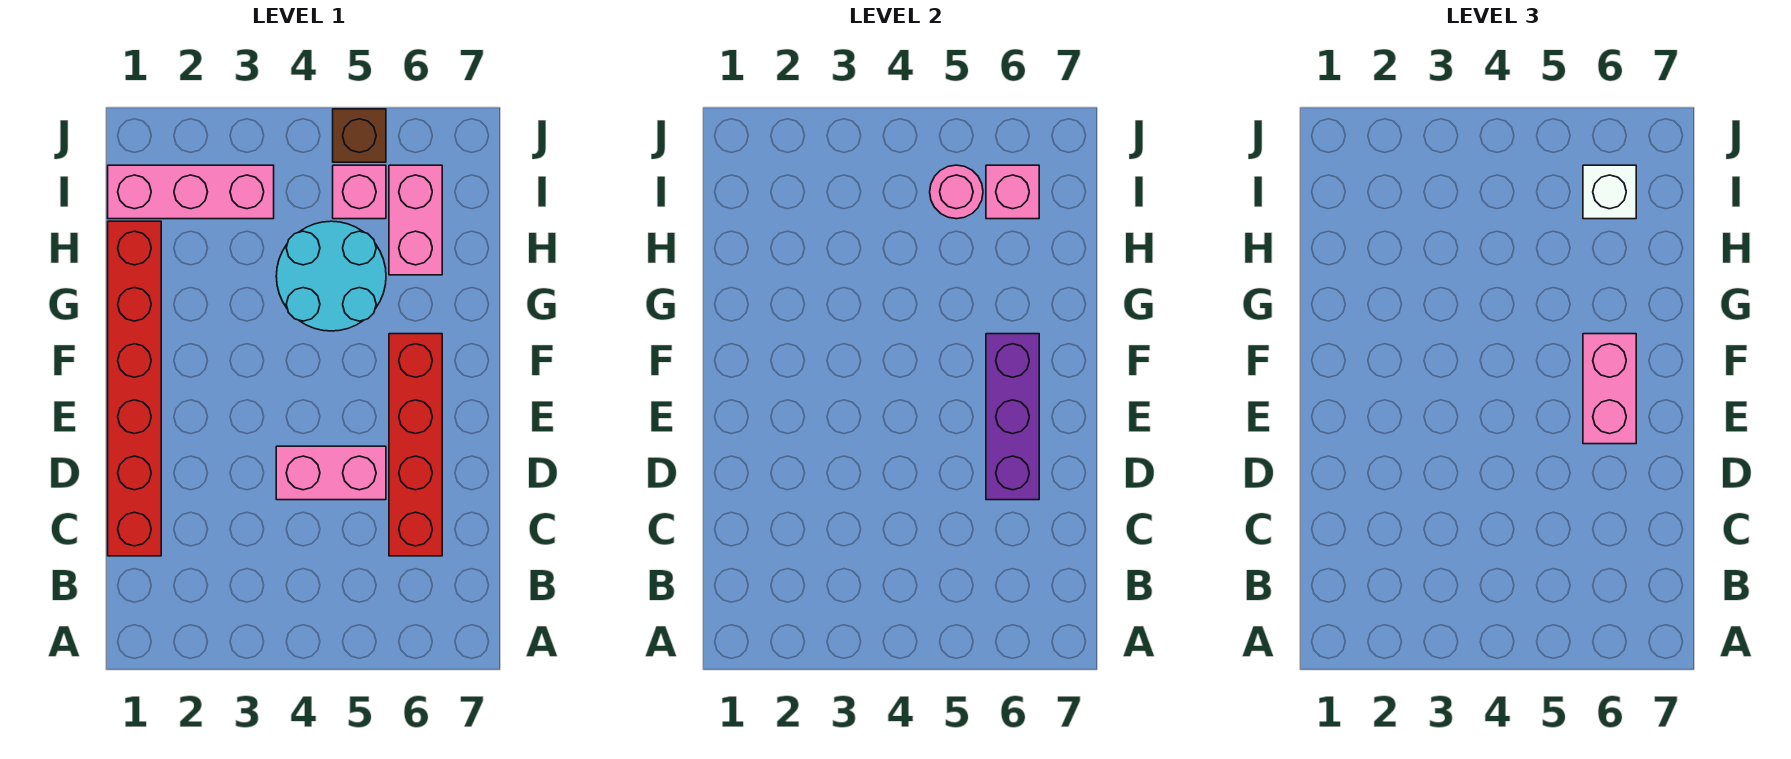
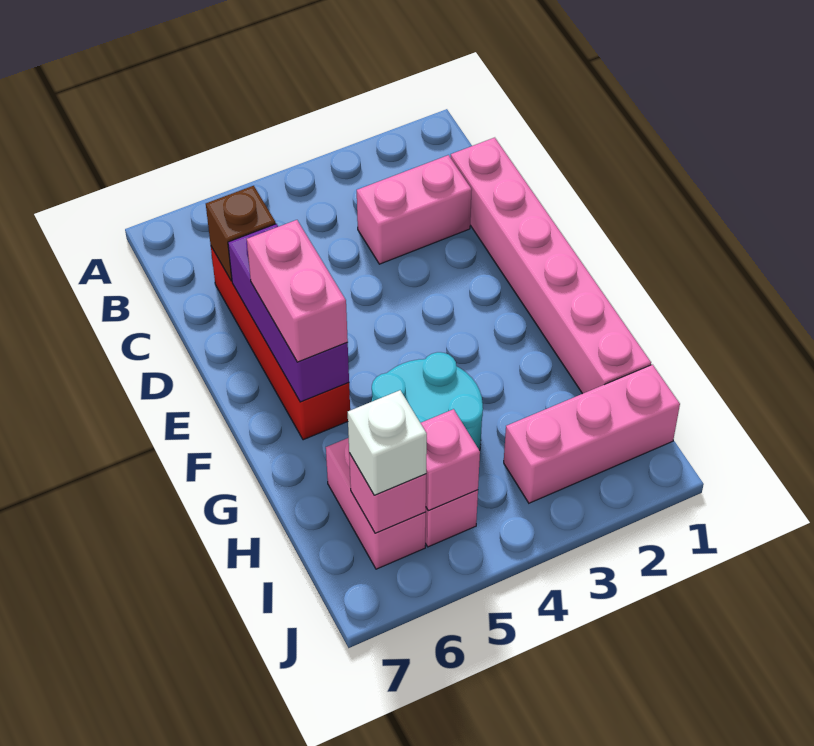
red brick C1:H1 level 1 -> pink brick C1:H1 level 1
pink brick D4:D5 level 1 -> pink brick C2:C3 level 1
pink round brick I5 level 2 -> pink brick I5 level 2
brown brick J5 level 1 -> brown brick C6 level 2

